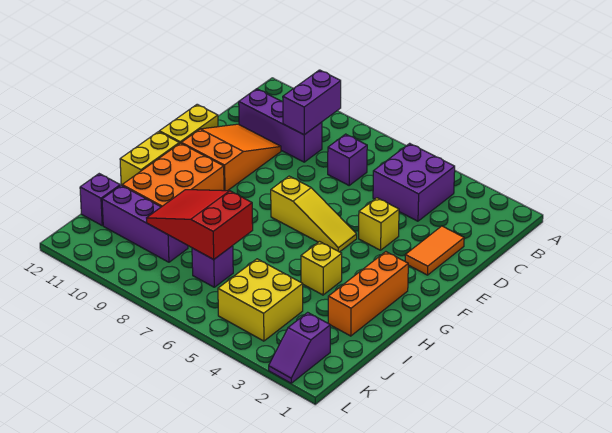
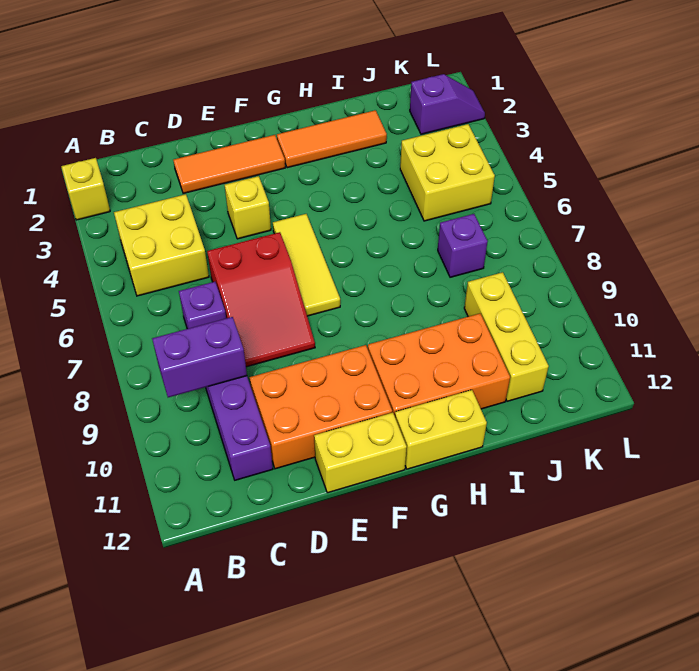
purple brick B4:C5 level 1 -> yellow brick B4:C5 level 1
orange tile D2:E2 level 1 -> orange tile D2:F2 level 1
orange slope D10:F11 level 1 top F -> orange brick D10:F11 level 1
yellow slope F5:F7 level 1 top 7 -> yellow tile F5:F7 level 1
orange brick G2:I2 level 1 -> orange tile G2:I2 level 1
yellow brick H4 level 1 -> yellow brick A2 level 1
red slope I7:J9 level 2 top 7 -> red slope D6:E8 level 1 top 6
purple brick J9:J11 level 1 -> yellow brick J9:J11 level 1
purple brick J12 level 1 -> none

